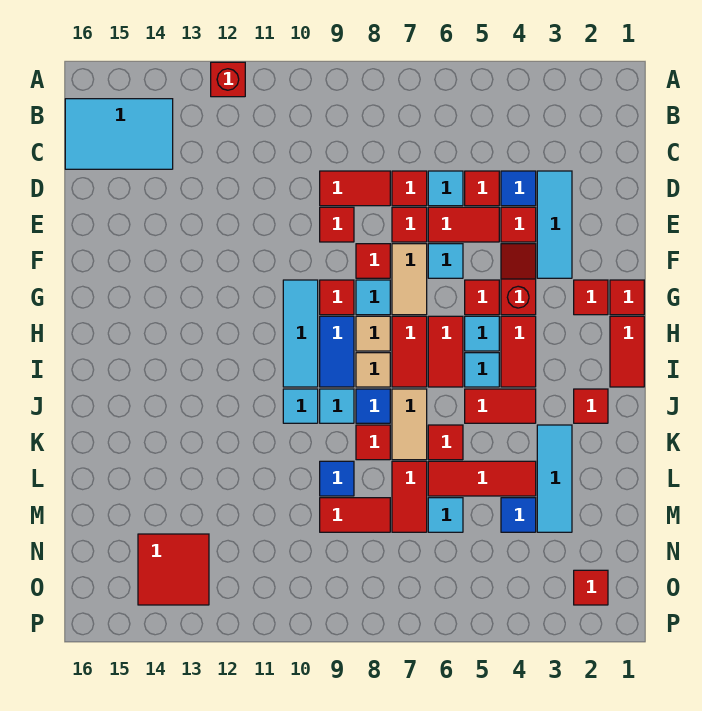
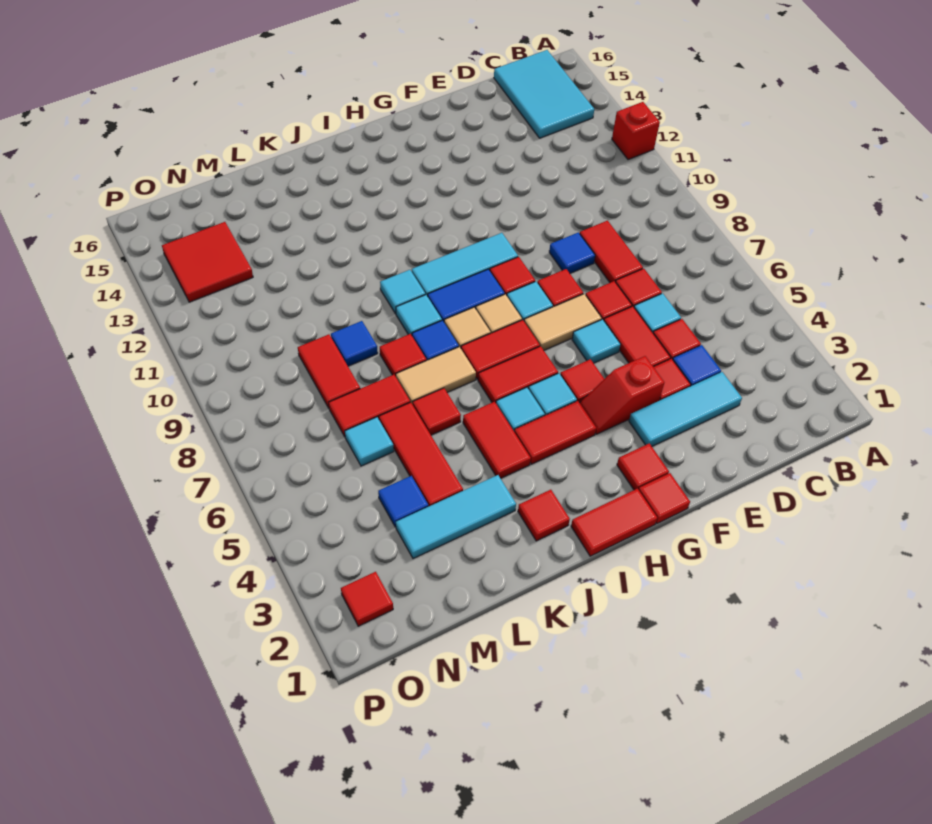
red tile E9 level 1 -> blue tile E9 level 1
red slope F4:G4 level 1 top G -> red slope F4:G4 level 1 top F

